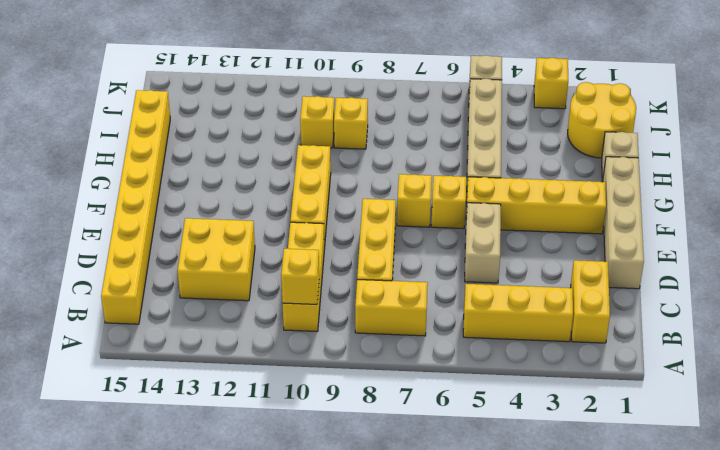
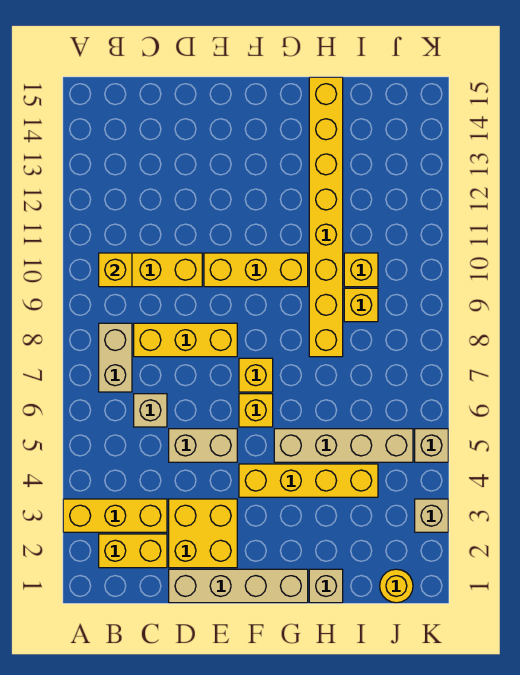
yellow brick B3:B5 level 1 -> yellow brick A3:C3 level 1
yellow brick B7:B8 level 1 -> tan brick B7:B8 level 1
yellow brick B15:I15 level 1 -> yellow brick H8:H15 level 1
none -> tan brick C6 level 1
yellow brick C12:D13 level 1 -> yellow brick D2:E3 level 1
yellow brick F2:F5 level 1 -> yellow brick F4:I4 level 1
yellow round brick I1:J2 level 1 -> yellow round brick J1 level 1
yellow brick K3 level 1 -> tan brick K3 level 1

